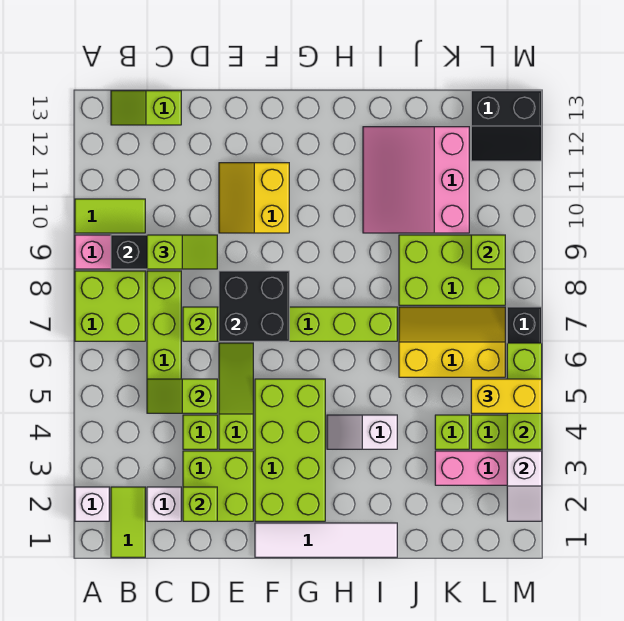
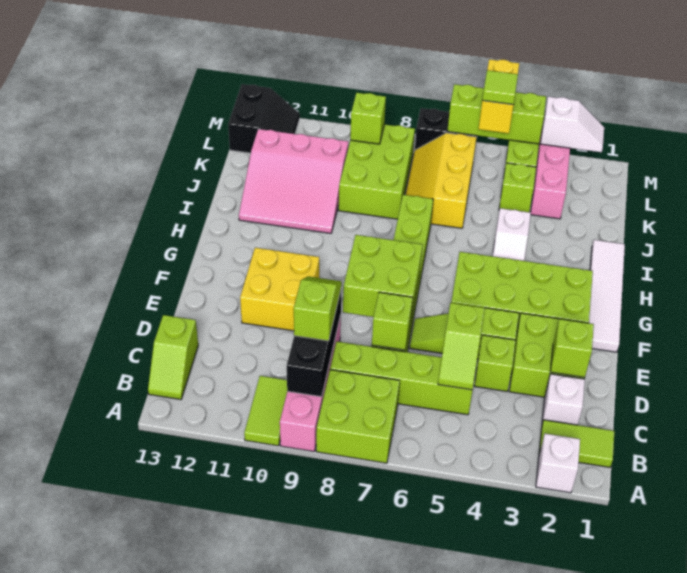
black brick E7:F8 level 2 -> lime brick E7:F8 level 2
yellow slope E10:F11 level 1 top F -> yellow brick E10:F11 level 1
none -> lime tile L5 level 4

